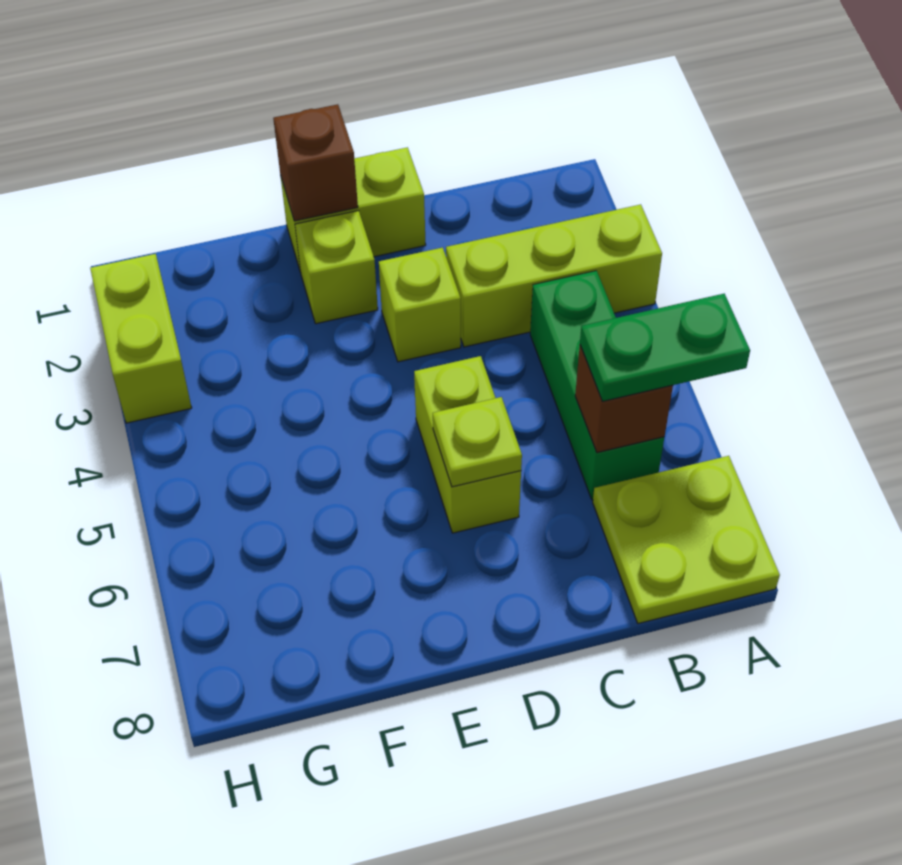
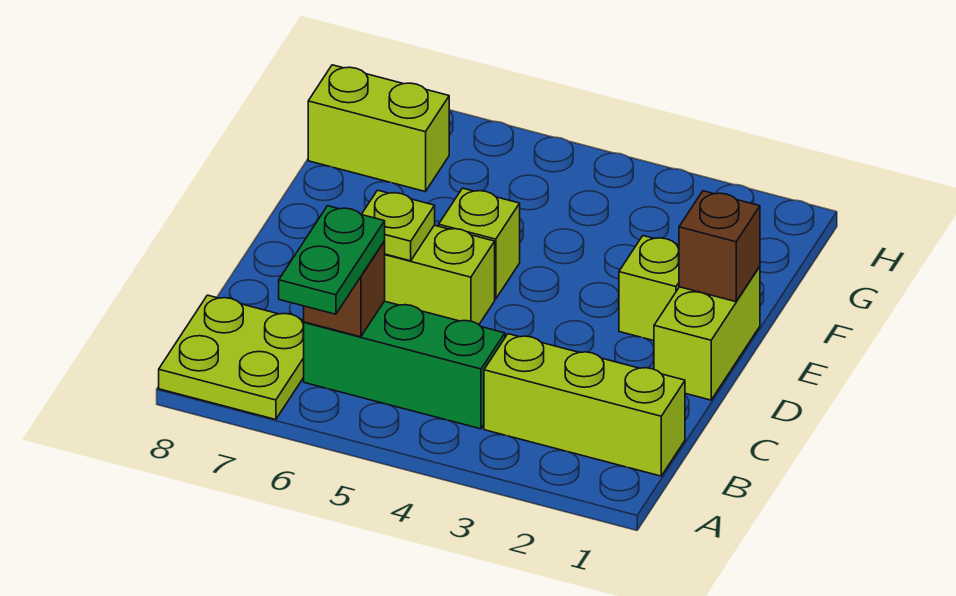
lime brick A3:C3 level 1 -> lime brick B1:B3 level 1
lime brick D3 level 1 -> lime brick E5 level 1
lime brick H2:H3 level 1 -> lime brick G7:G8 level 1

